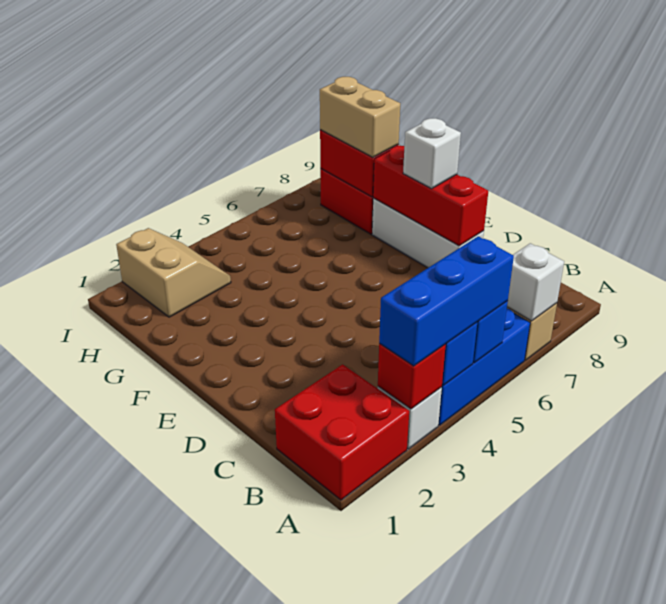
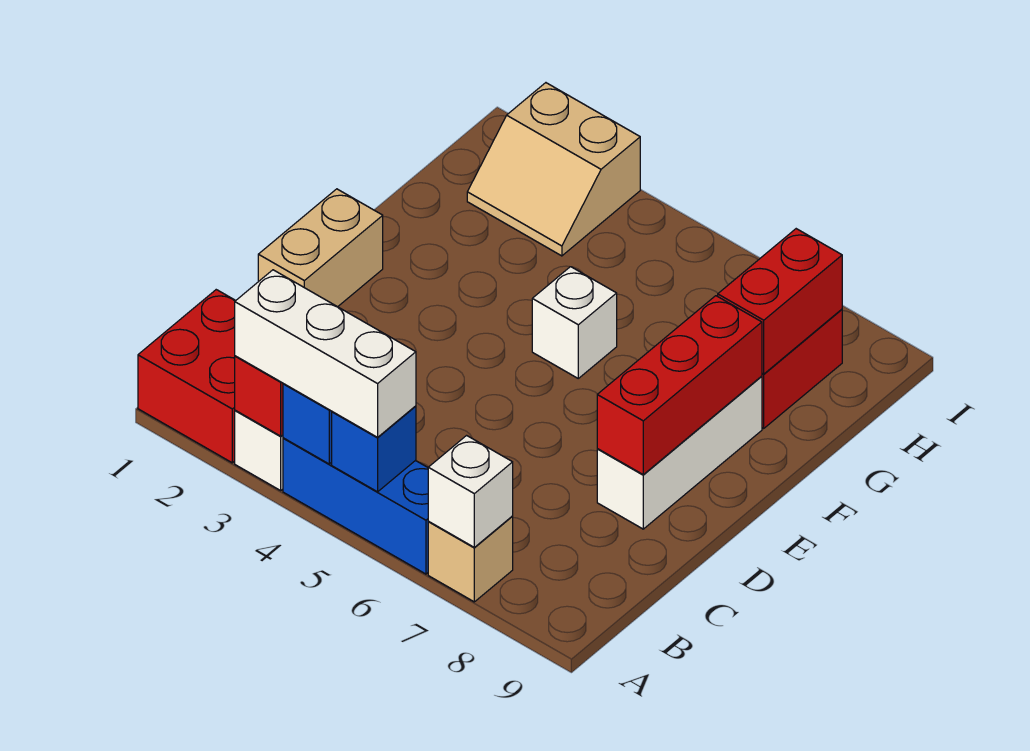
blue brick A3:A5 level 3 -> white brick A3:A5 level 3
white brick E8 level 3 -> white brick F5 level 1
tan brick G8:H8 level 3 -> tan brick D1:E1 level 1
tan slope H2:I3 level 1 top 2 -> tan slope H2:I3 level 1 top I

